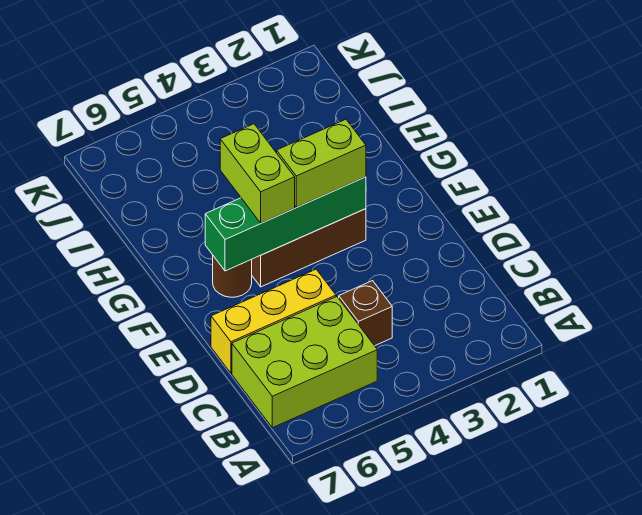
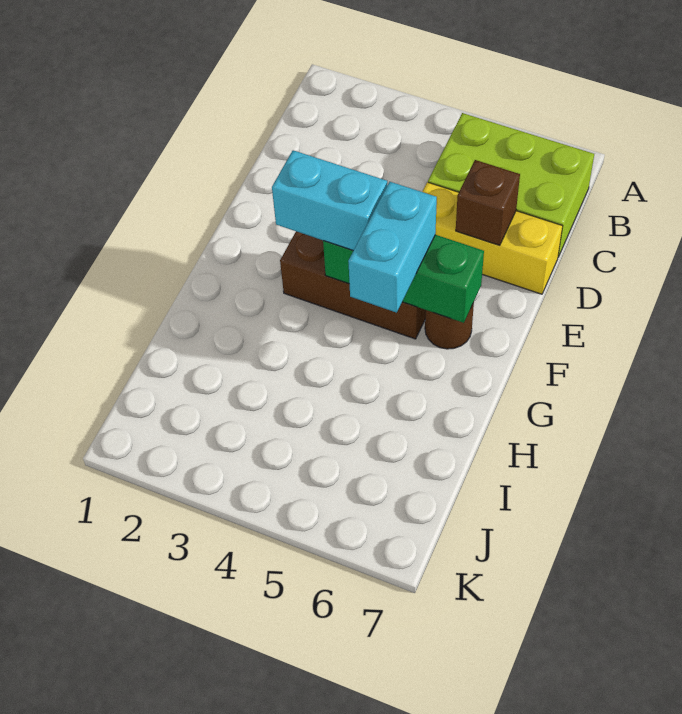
brown brick C4 level 1 -> brown brick D6 level 2
green brick F3:F6 level 2 -> green brick F4:F6 level 2
lime brick F3:F4 level 3 -> cyan brick F3:F4 level 3
lime brick F5:G5 level 3 -> cyan brick F5:G5 level 3

